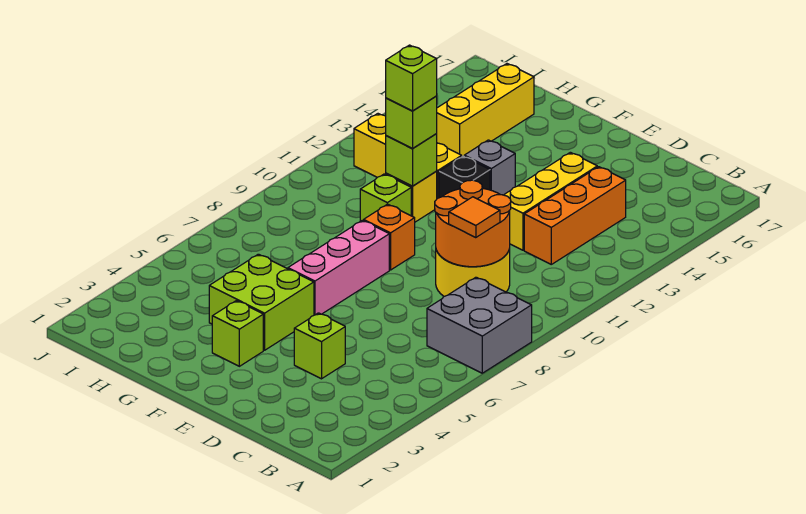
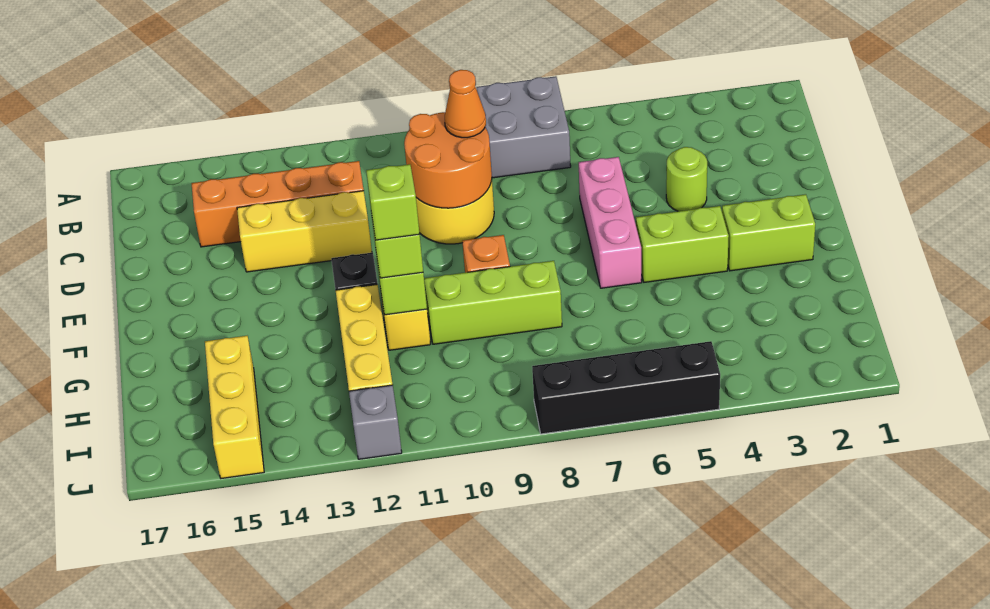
orange tile C9 level 3 -> orange cone C9 level 3
orange brick C12:C14 level 1 -> orange brick C12:C15 level 1
lime brick D4 level 1 -> lime round brick D4 level 1
lime brick F3 level 1 -> lime brick F2:F3 level 1
lime brick F4:G5 level 1 -> lime brick F4:F5 level 1
pink brick F6:F8 level 1 -> pink brick D6:F6 level 1
grey brick F13 level 1 -> grey brick J12 level 1
lime brick G10 level 1 -> lime brick G8:G10 level 1
yellow brick H14:H16 level 1 -> yellow brick H15:J15 level 1
none -> black brick J5:J8 level 1

